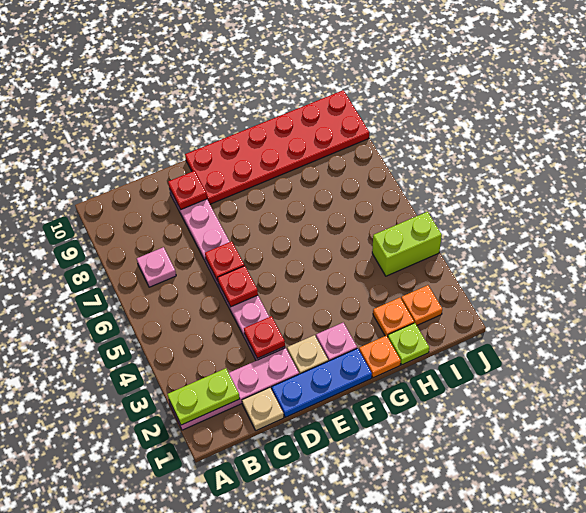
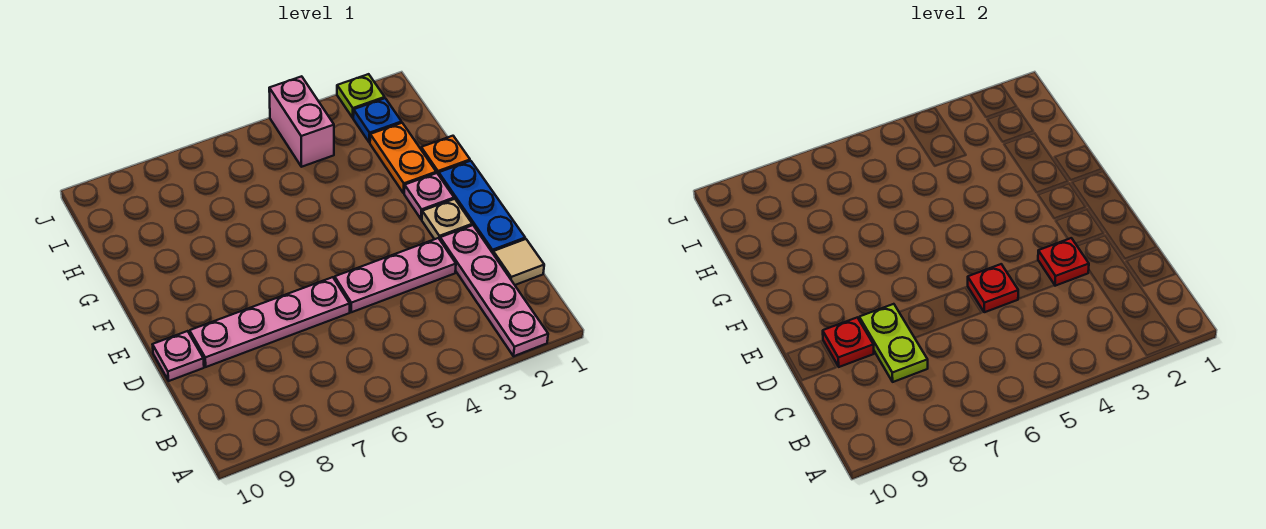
lime plate A2:B2 level 2 -> lime plate C8:D8 level 2
pink plate B7 level 1 -> pink plate D10 level 1
tan plate C1 level 1 -> tan tile C1 level 1
red plate D6 level 2 -> none
red plate E9:J10 level 1 -> none
lime plate H1 level 1 -> lime plate J2 level 1
orange plate H2 level 1 -> orange plate G2:H2 level 1
orange plate I2 level 1 -> blue plate I2 level 1
lime brick I4:J4 level 1 -> pink brick I4:J4 level 1

